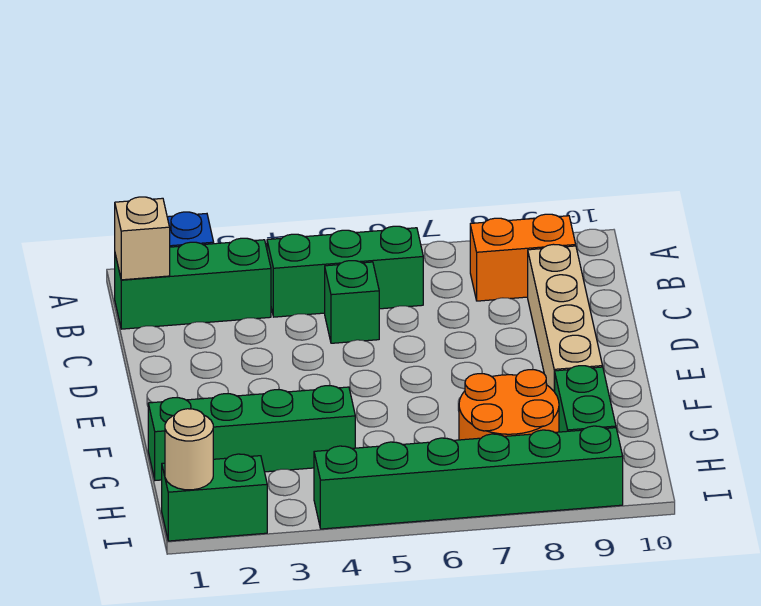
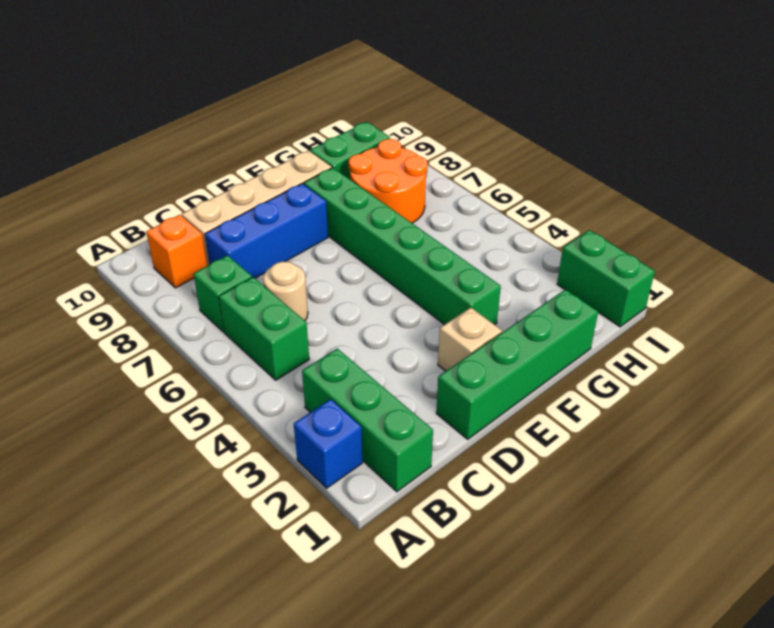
tan brick B1 level 2 -> tan brick E2 level 1
green brick B4:B6 level 1 -> green brick B5:B6 level 1
orange brick B8:B9 level 1 -> orange brick B9 level 1
green brick C5 level 1 -> green brick B7 level 1
none -> blue brick C8:E8 level 1
green brick G1:G4 level 1 -> green brick D1:G1 level 1
tan round brick I1 level 2 -> tan round brick C6 level 1
green brick I4:I9 level 1 -> green brick F3:F8 level 1

